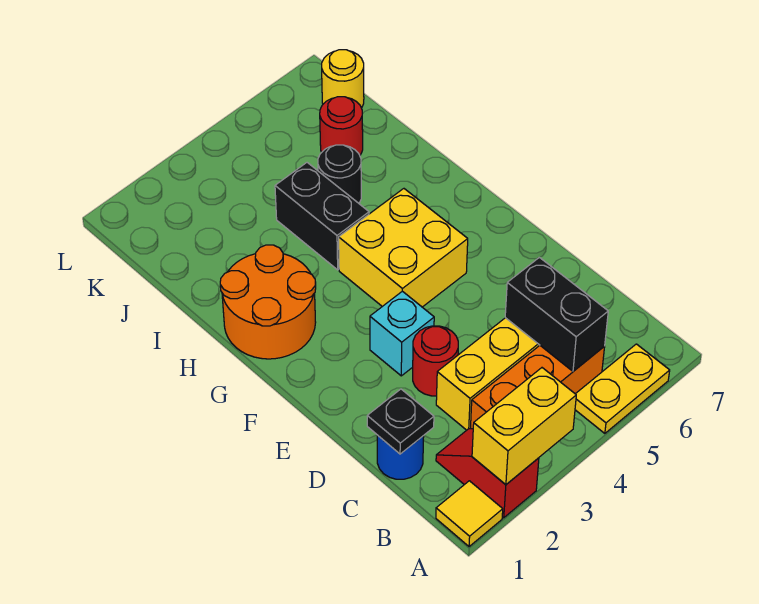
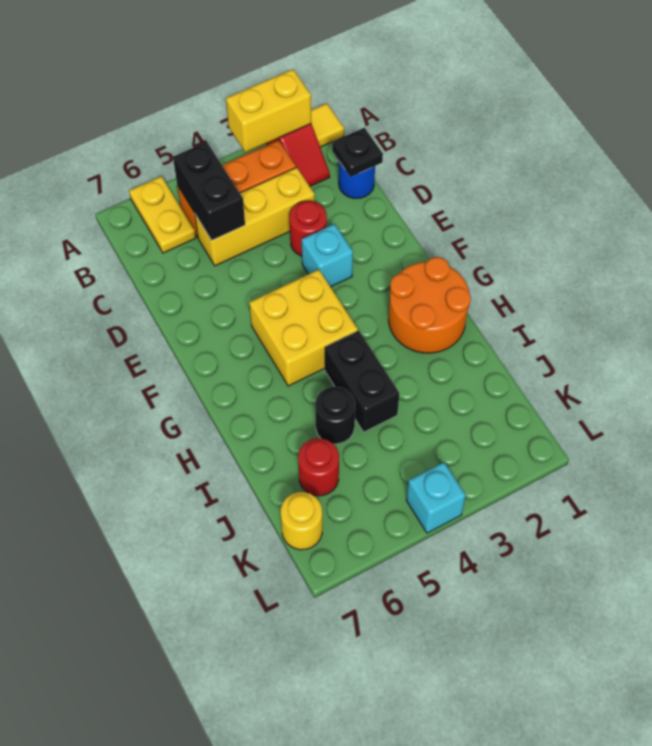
yellow plate A5:A6 level 1 -> yellow plate A6:B6 level 1
none -> cyan brick L4 level 1

